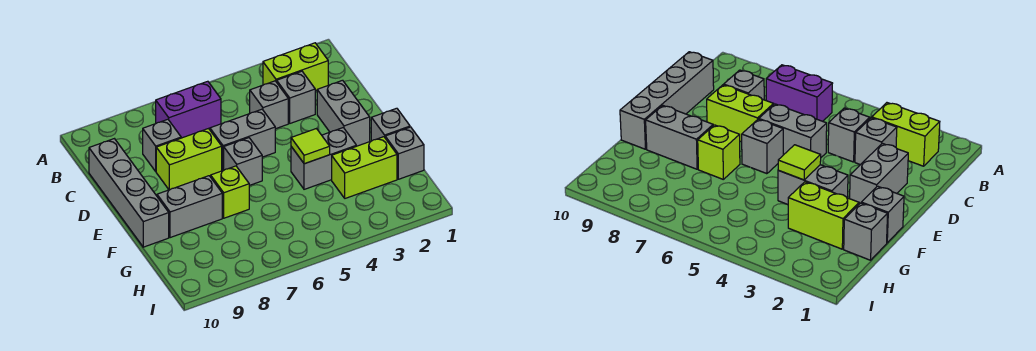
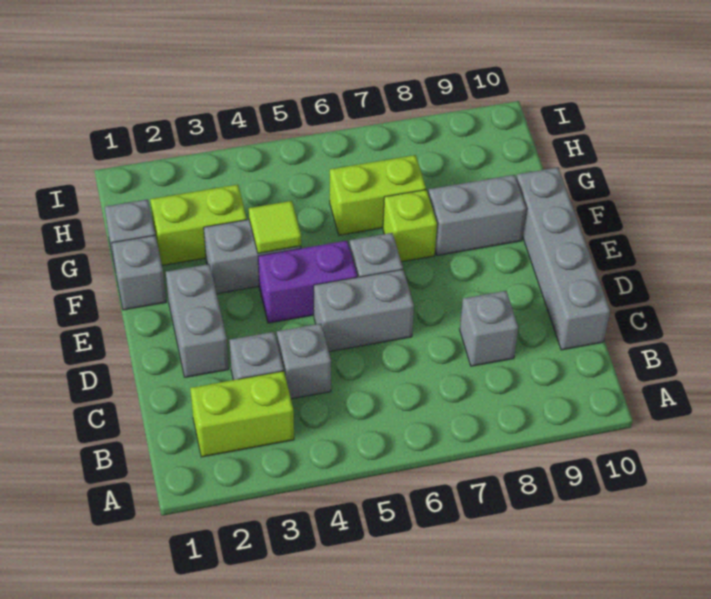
purple brick B6:B7 level 1 -> purple brick E4:E5 level 1
lime brick D7:D8 level 1 -> lime brick G6:G7 level 1

